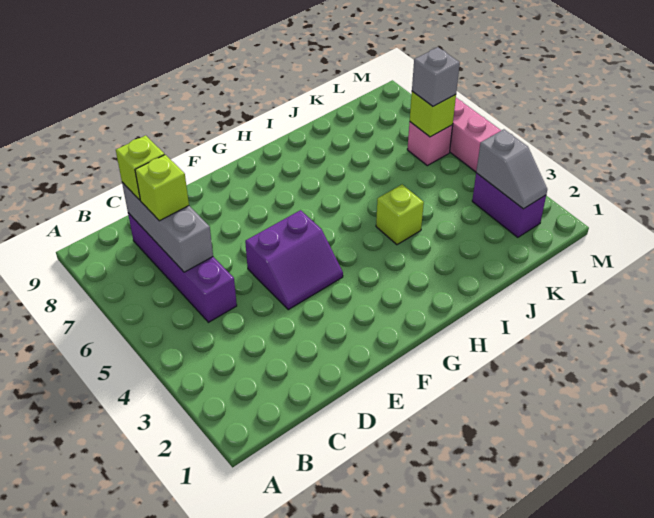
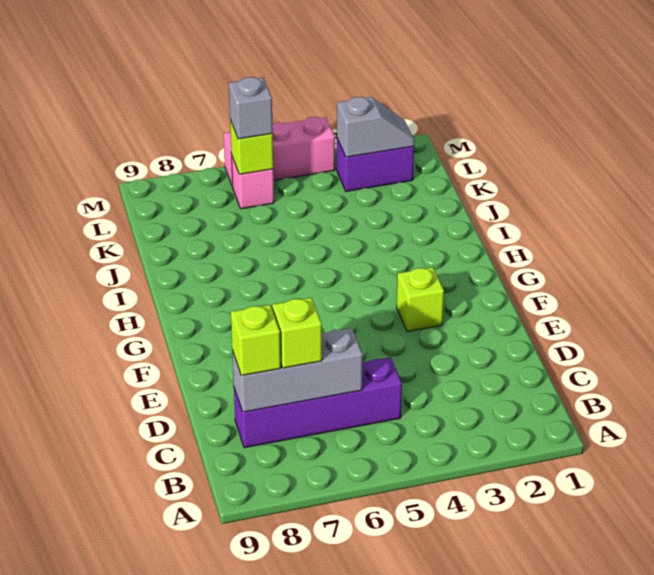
purple slope E4:F5 level 1 top 5 -> none
lime brick I4 level 1 -> lime brick F3 level 1

